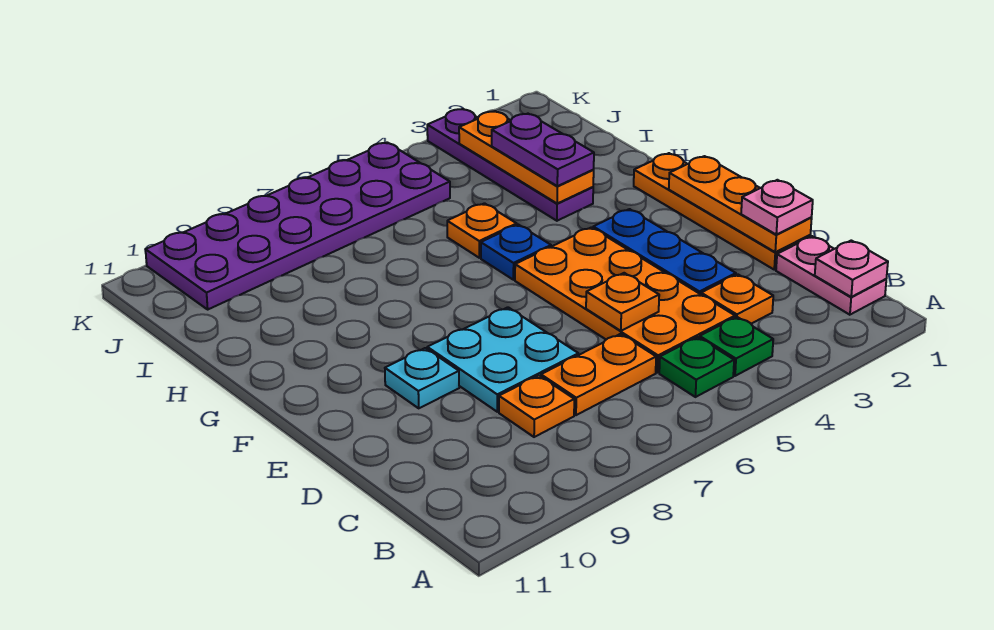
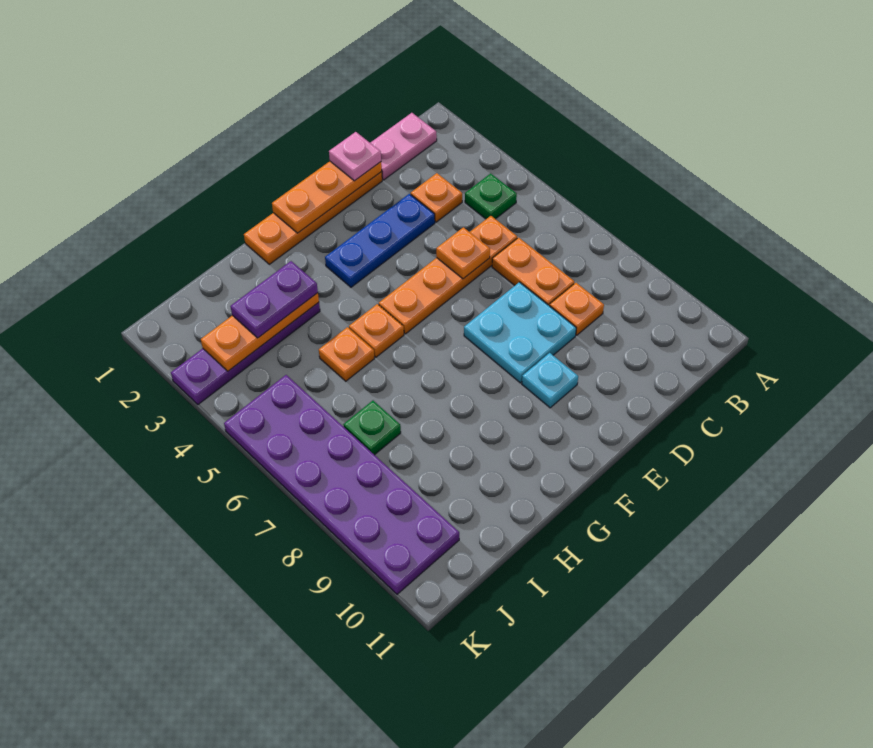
pink plate B1 level 2 -> none
green plate B5 level 1 -> green plate I7 level 1
orange plate C4:F5 level 1 -> orange plate C5:F5 level 1
blue plate G5 level 1 -> orange plate G5 level 1

